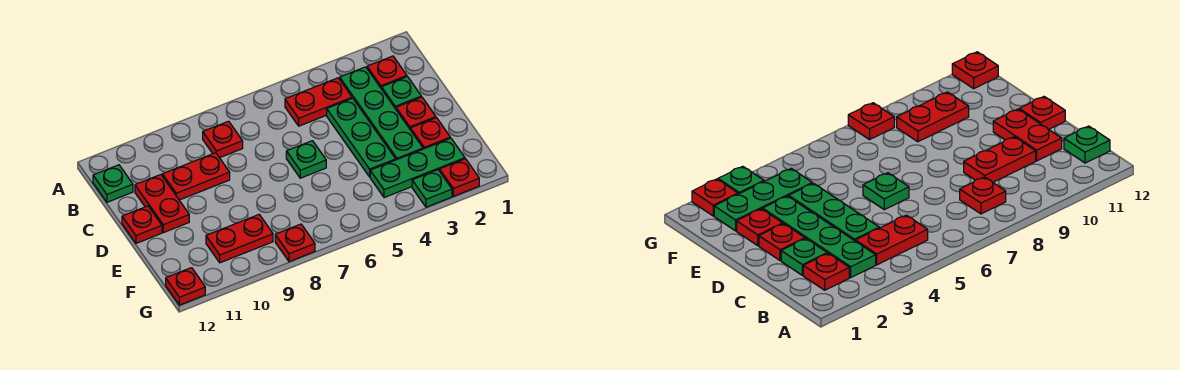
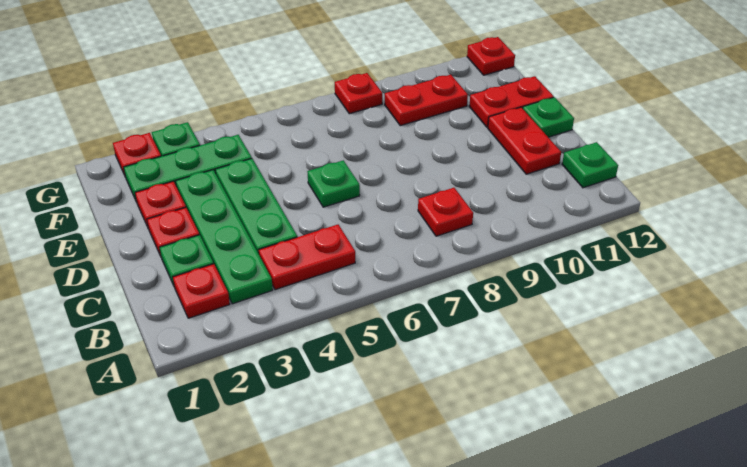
red plate C9:C10 level 1 -> red plate E11:E12 level 1
red plate D12 level 1 -> green plate D12 level 1

